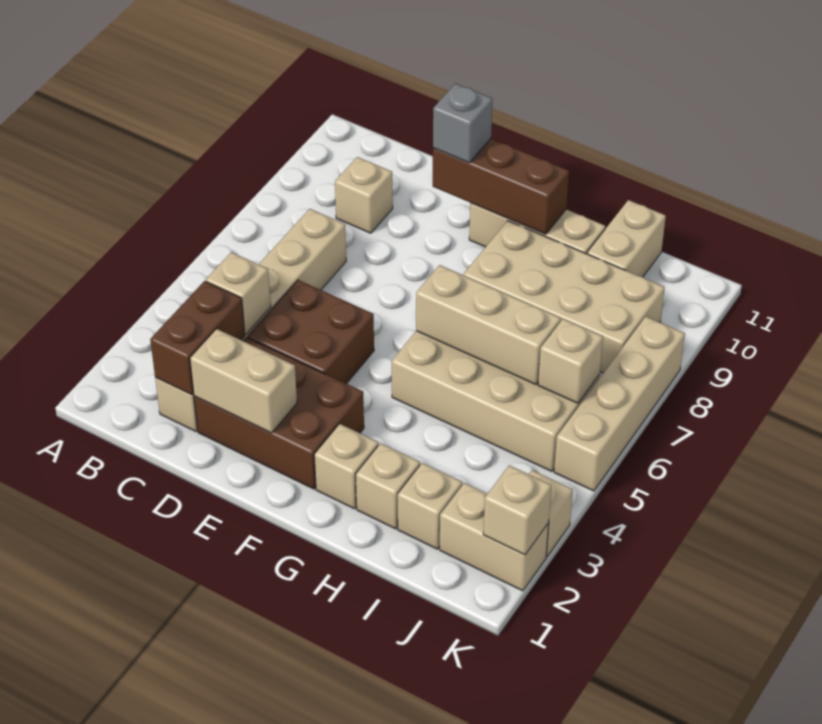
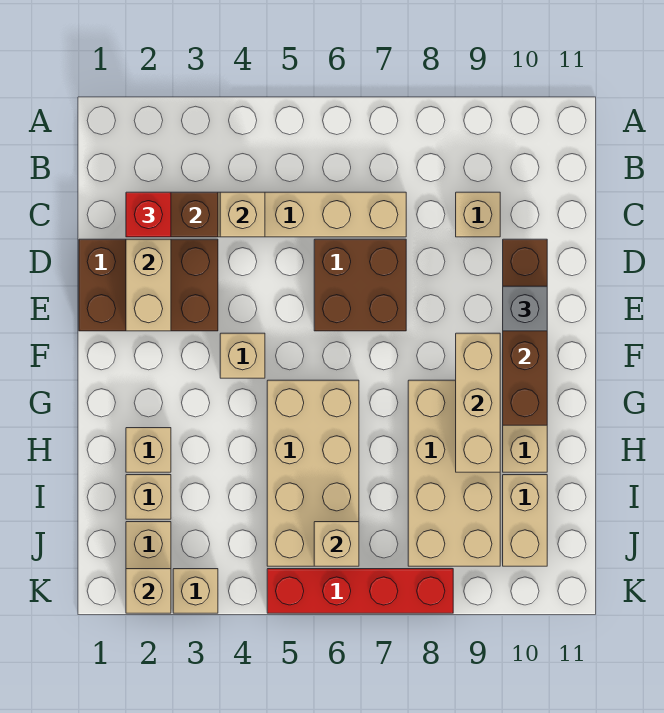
none -> red brick C2 level 3
brown brick D2:F3 level 1 -> brown brick D1:E3 level 1
brown brick D4:E5 level 1 -> brown brick D6:E7 level 1
brown brick E10:G10 level 2 -> brown brick D10:G10 level 2
tan brick G2 level 1 -> tan brick F4 level 1
tan brick G6:I6 level 2 -> tan brick F9:H9 level 2
tan brick I10:I11 level 1 -> tan brick I10:J10 level 1
tan brick K5:K8 level 1 -> red brick K5:K8 level 1

